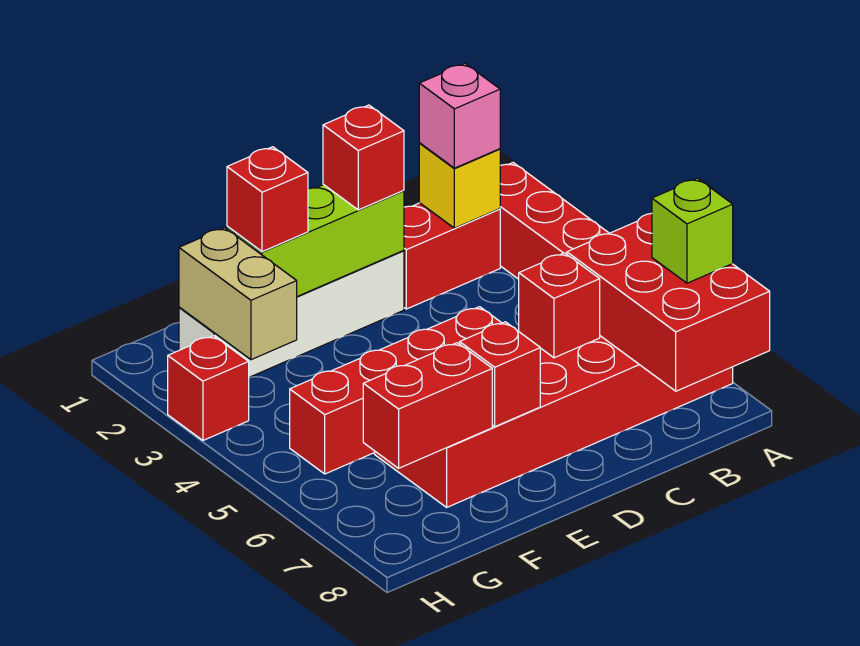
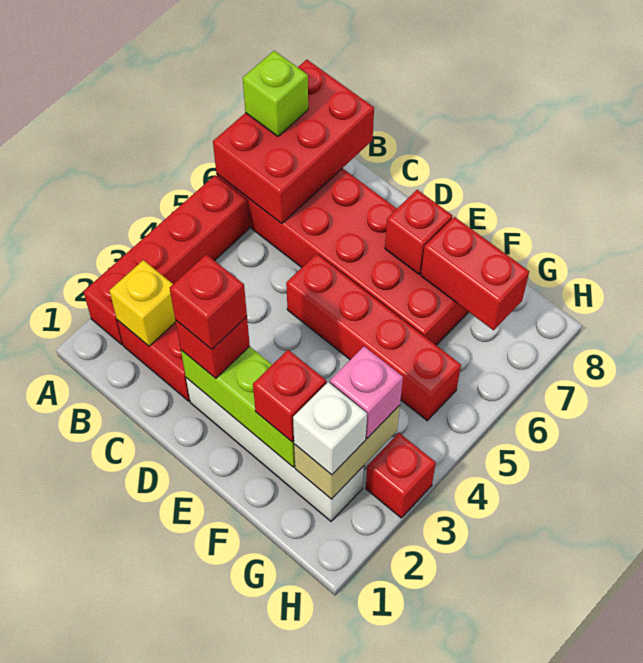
pink brick B2 level 3 -> pink brick G3 level 3
red brick C6 level 2 -> red brick D2 level 4
none -> white brick G2 level 3

